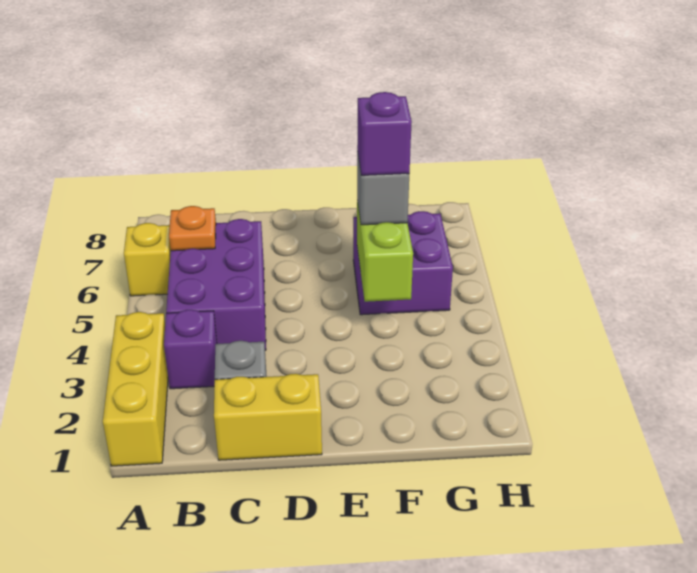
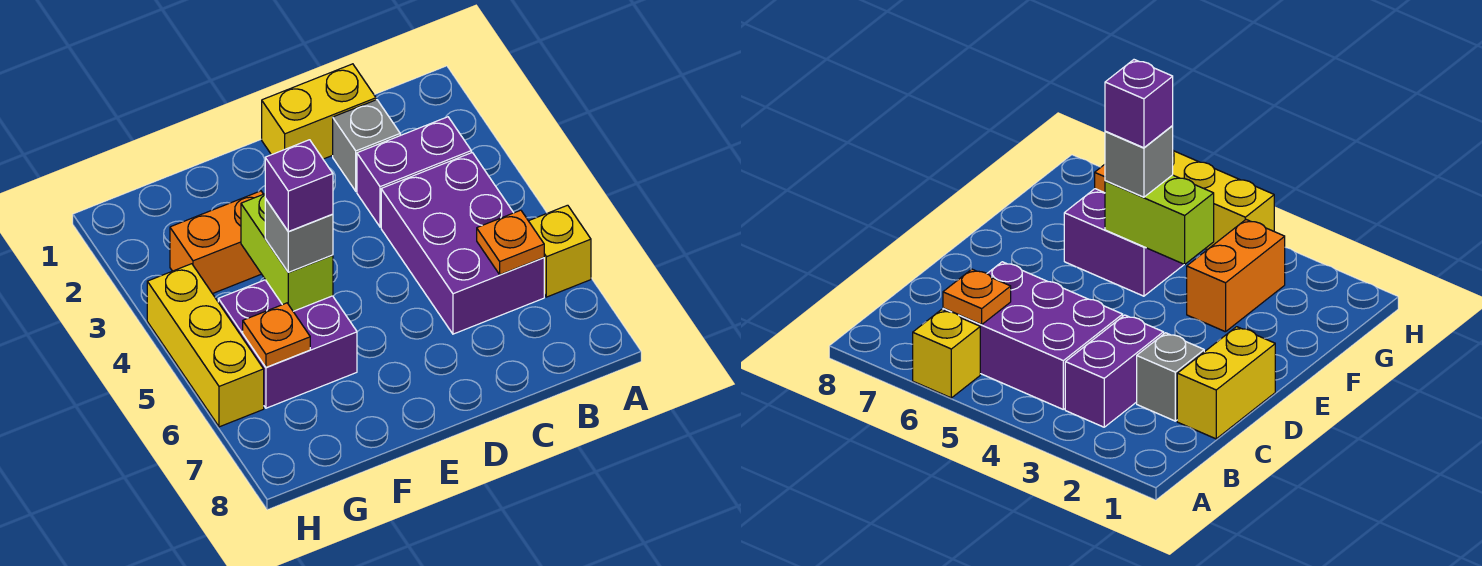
yellow brick A1:A3 level 1 -> yellow brick H4:H6 level 1
purple brick B3 level 1 -> purple brick B3:C3 level 1
none -> orange brick F3:G3 level 1
none -> orange plate G6 level 2

